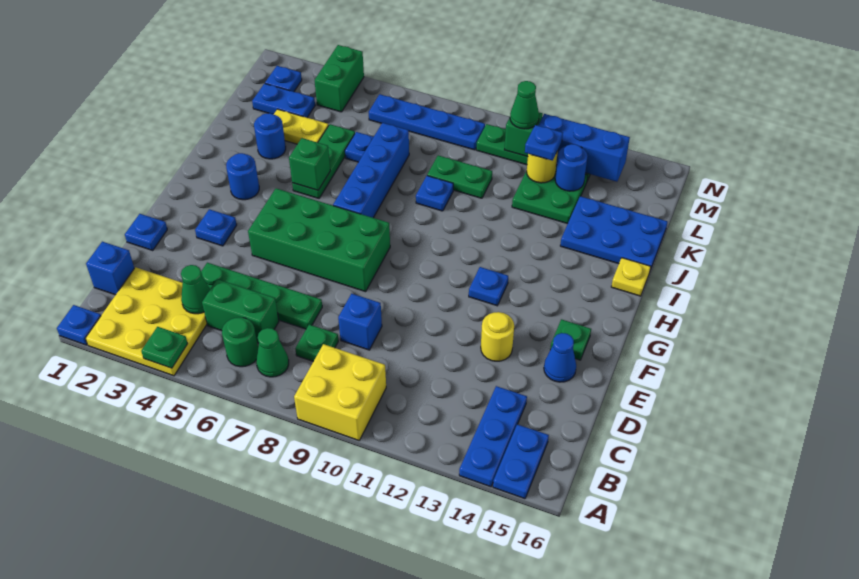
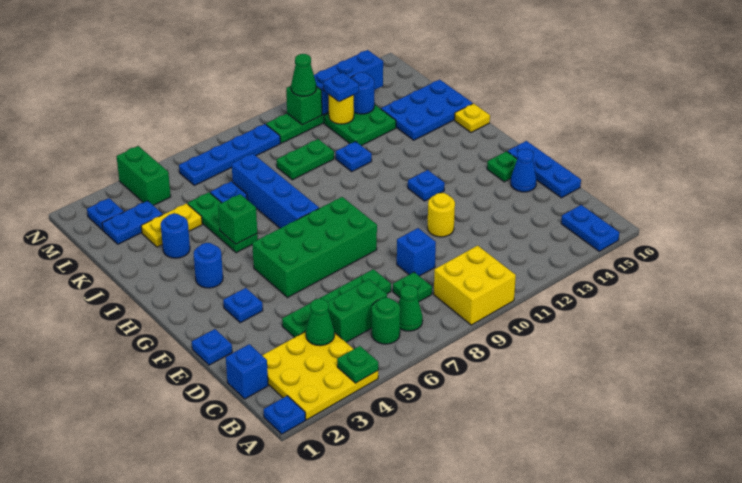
blue plate A14:C14 level 1 -> blue plate D16:F16 level 1
yellow round brick E13 level 1 -> yellow round brick E11 level 1
blue plate J9 level 1 -> blue plate J11 level 1

